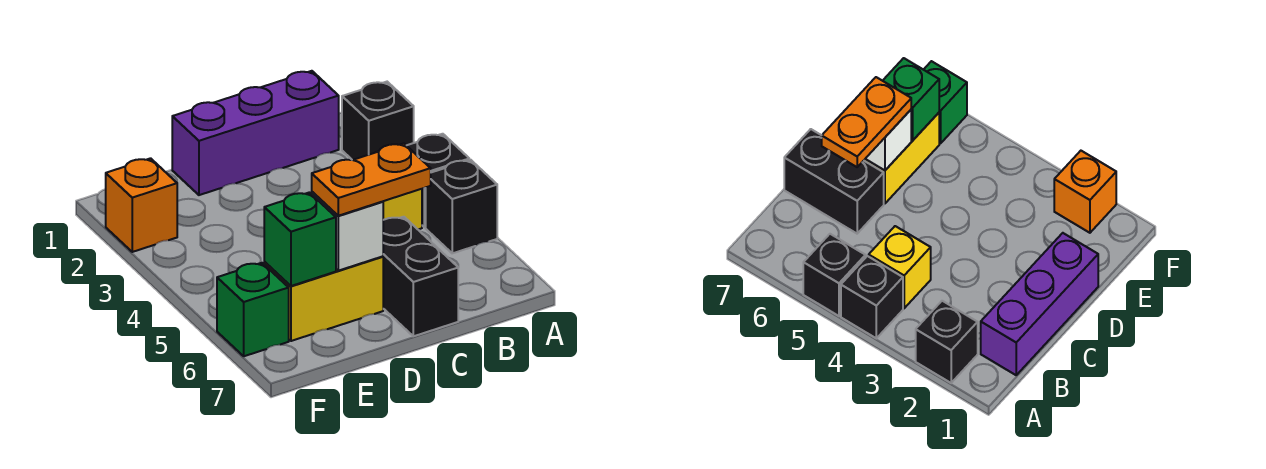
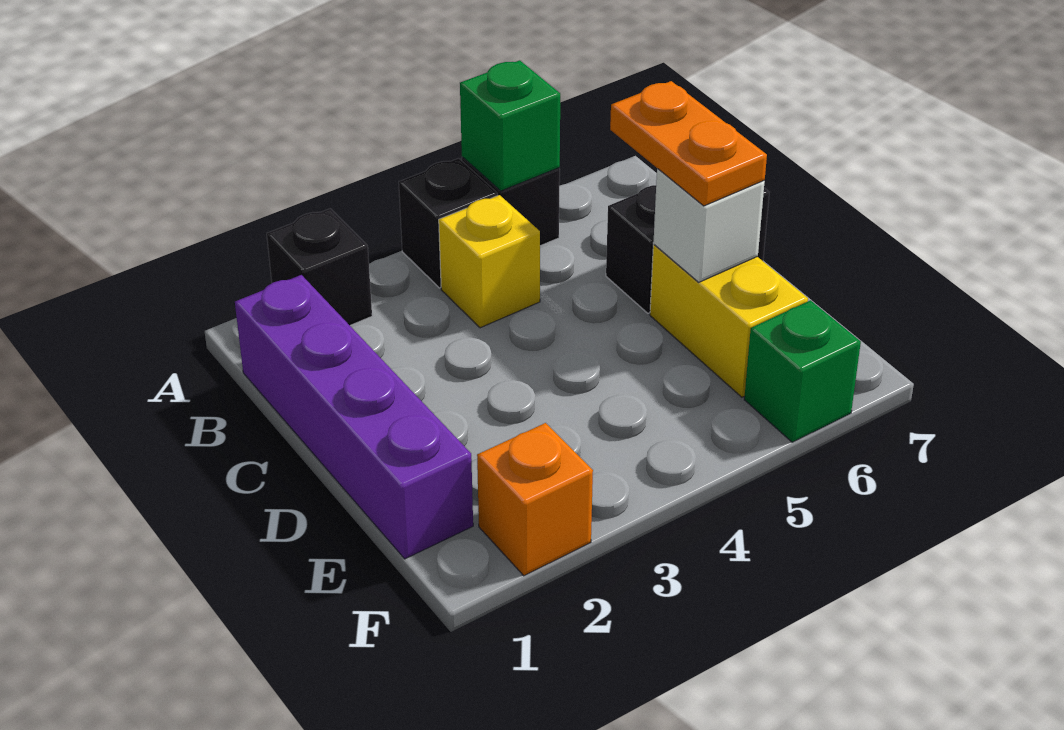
purple brick B1:D1 level 1 -> purple brick B1:E1 level 1
green brick E6 level 2 -> green brick A5 level 2

